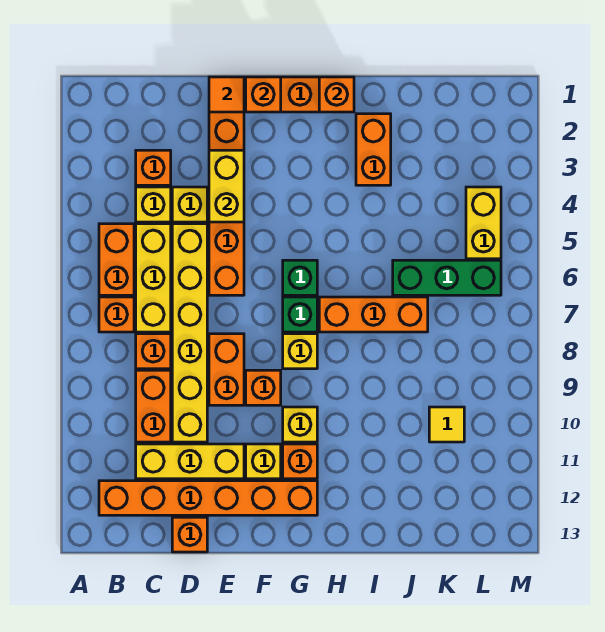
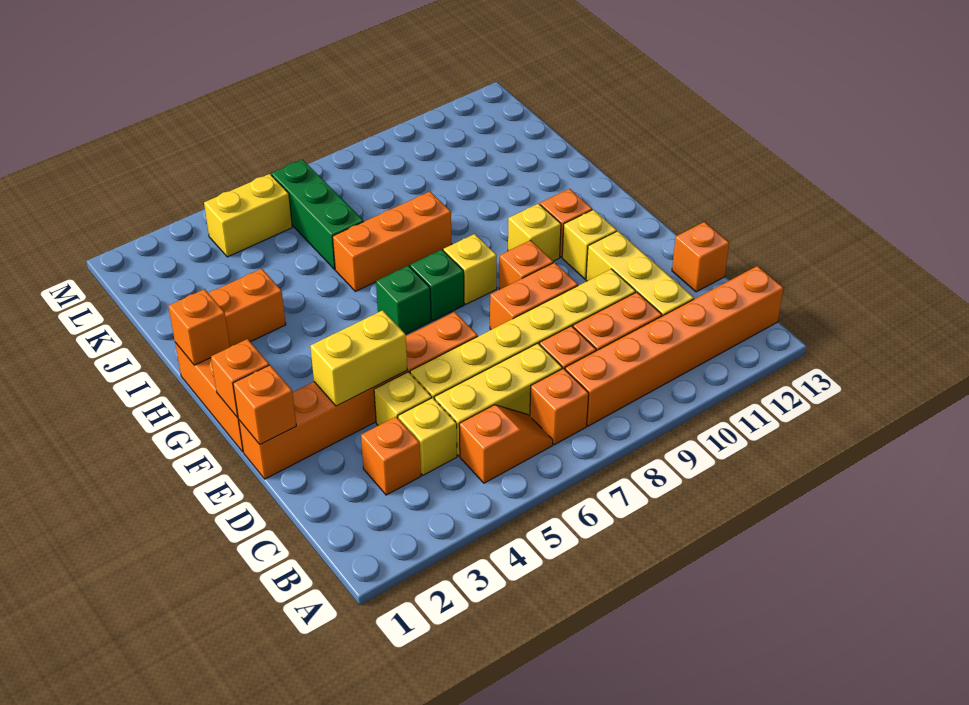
orange brick B5:B6 level 1 -> orange slope B5:B6 level 1 top 5
orange brick B12:G12 level 1 -> orange brick B8:B13 level 1
orange tile E1 level 2 -> orange brick E1 level 2
orange brick H7:J7 level 1 -> orange brick I6:I8 level 1
yellow tile K10 level 1 -> none

